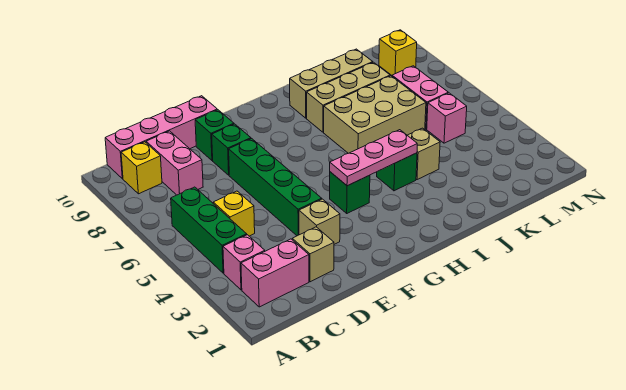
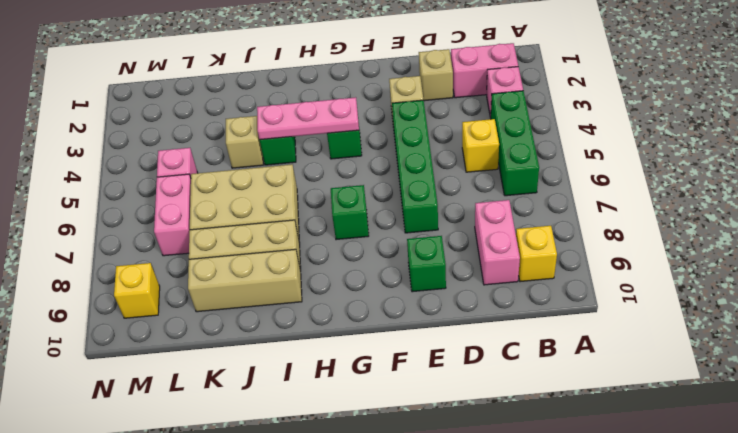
pink brick B10:E10 level 1 -> none
green brick E8 level 1 -> green brick G7 level 1

